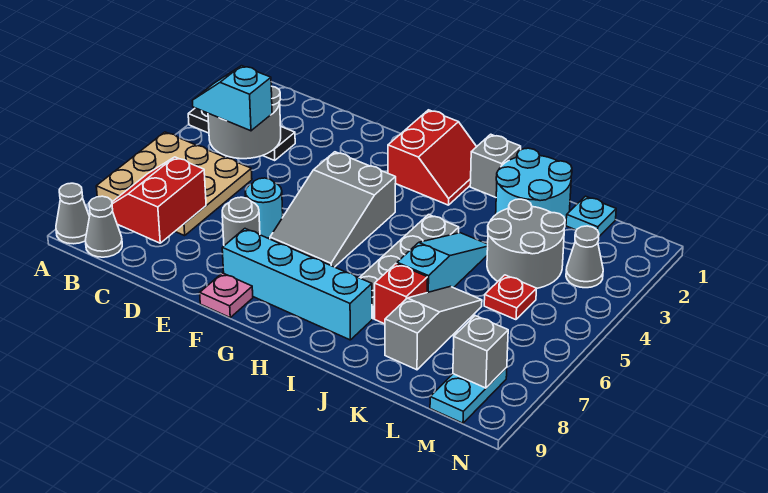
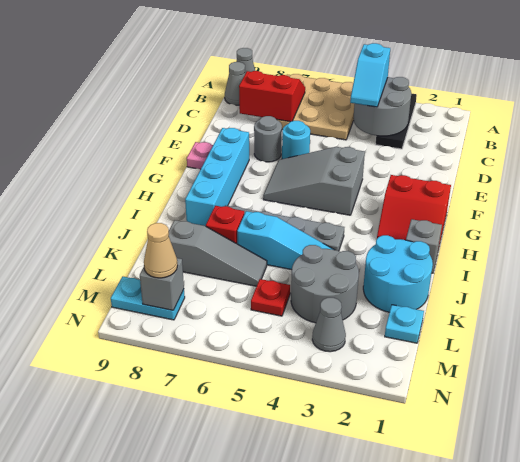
cyan slope B4:C4 level 3 top C -> cyan slope B4:C4 level 3 top B
none -> tan cone M8 level 3

